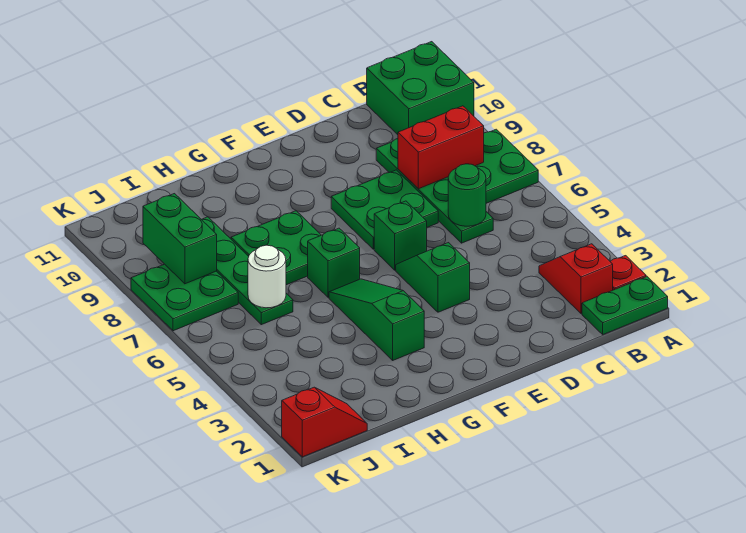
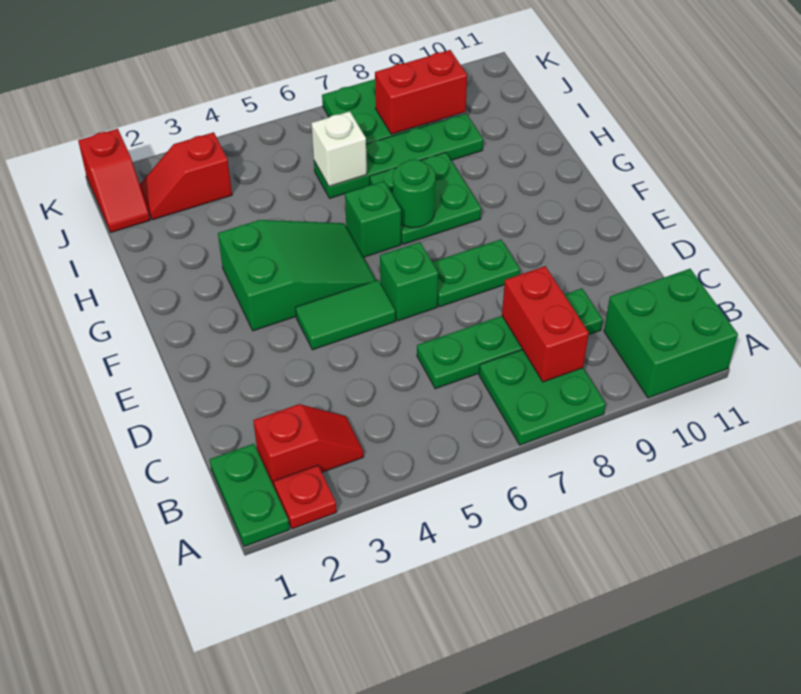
green round brick C6 level 2 -> green round brick G7 level 2
green plate D7:E8 level 1 -> green plate E7:E8 level 1
green slope E4:E5 level 1 top 4 -> green tile E4:E5 level 1
green slope G3:G5 level 1 top 3 -> green slope F3:G5 level 1 top 3
white round brick I6 level 2 -> white brick I6 level 2
none -> red slope J2:J3 level 1 top 3
green brick J8:J9 level 2 -> red brick J8:J9 level 2

